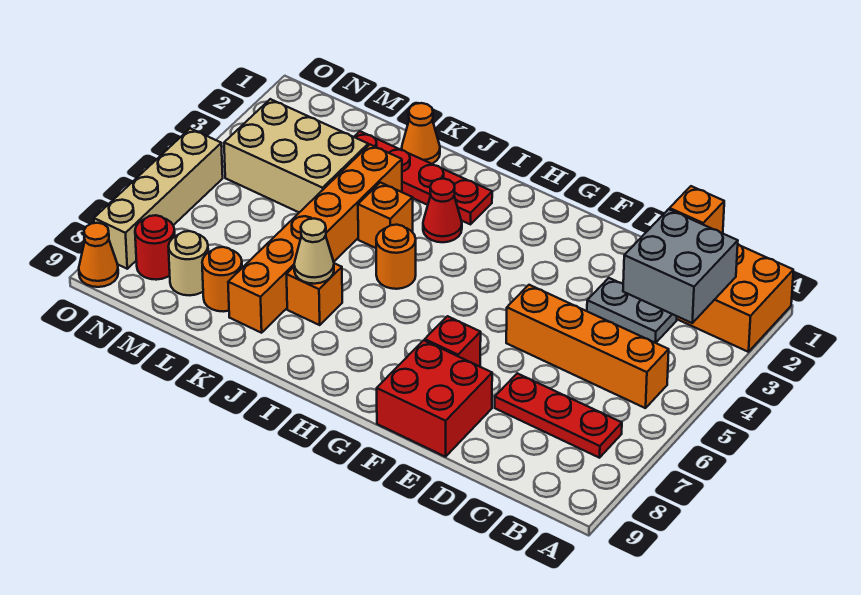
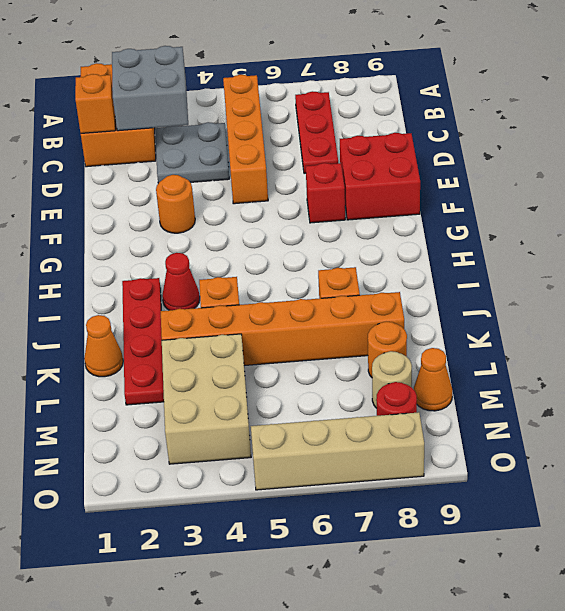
grey plate C3:D3 level 1 -> grey plate C3:D4 level 1
orange round brick I5 level 1 -> orange round brick F3 level 1
tan cone J7 level 2 -> none
orange cone O9 level 1 -> orange cone M9 level 1

